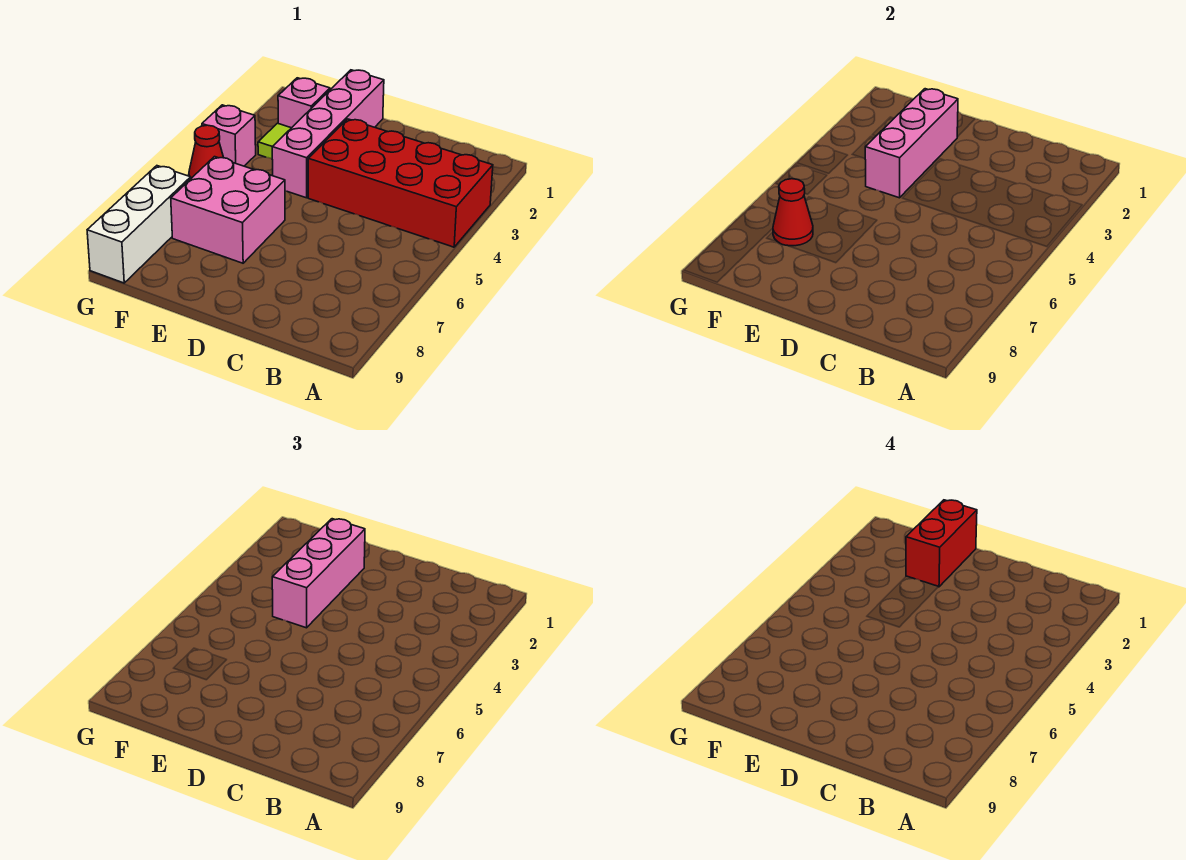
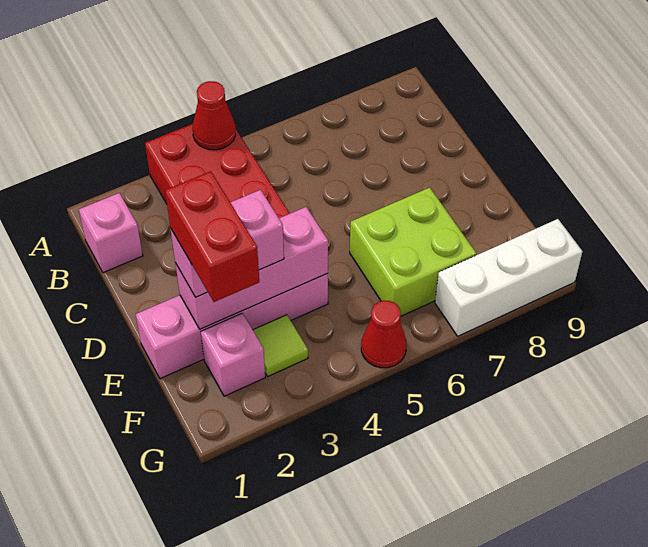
red brick E1:E2 level 4 -> red brick E2:F2 level 4
pink brick E2:E4 level 3 -> pink brick E2:E3 level 3
pink brick E6:F7 level 1 -> lime brick E6:F7 level 1
red cone F7 level 2 -> red cone A4 level 2
pink brick G4 level 1 -> pink brick B1 level 1

